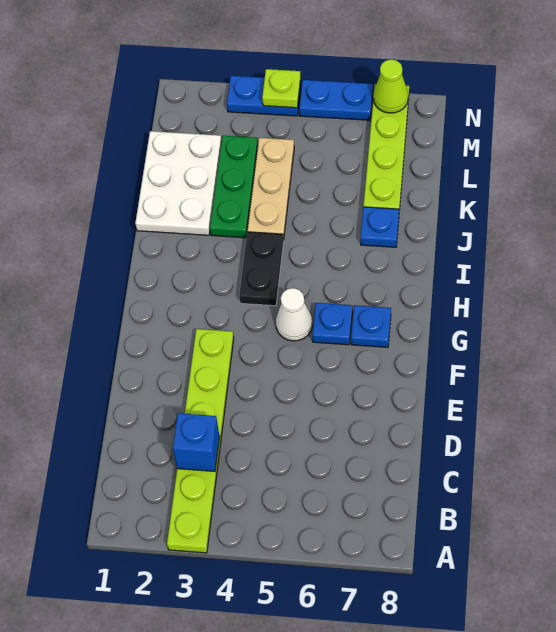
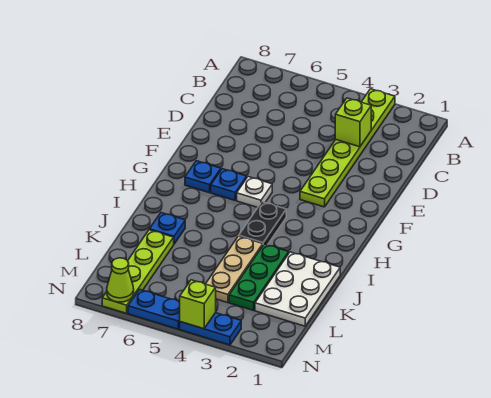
blue brick C3 level 2 -> lime brick C3 level 2
white cone G5 level 1 -> white plate G5 level 1
lime plate N4 level 2 -> lime brick N4 level 2

